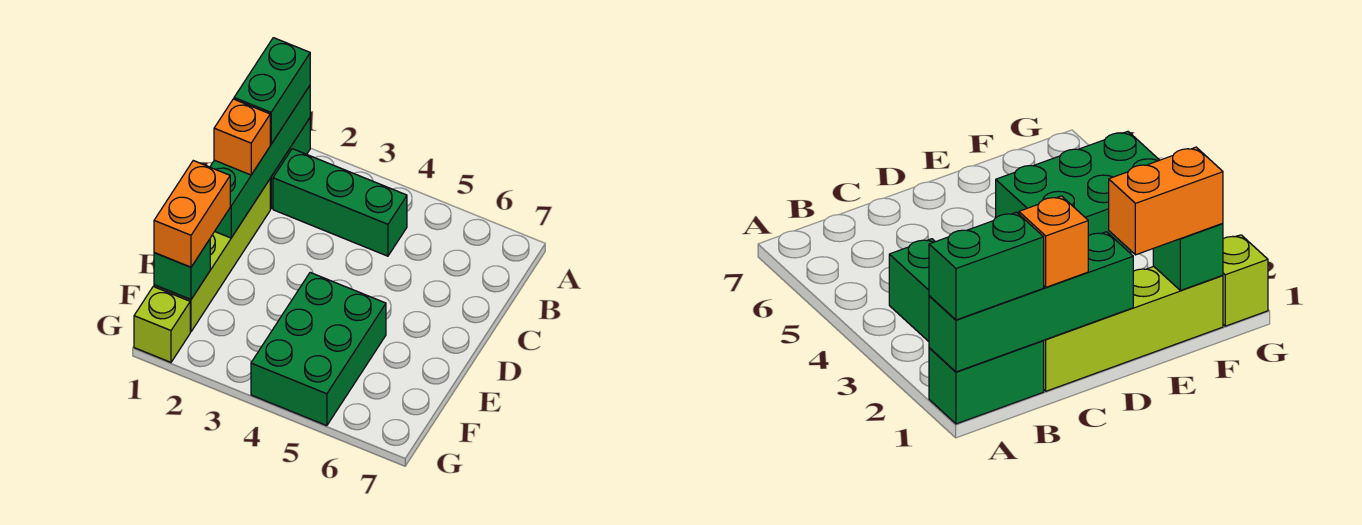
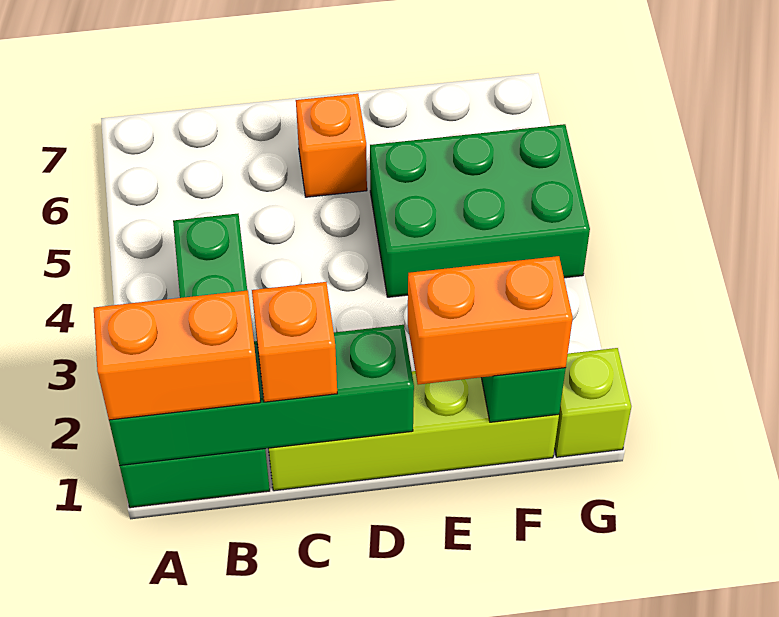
green brick A1:B1 level 3 -> orange brick A1:B1 level 3
none -> orange brick D6 level 1

